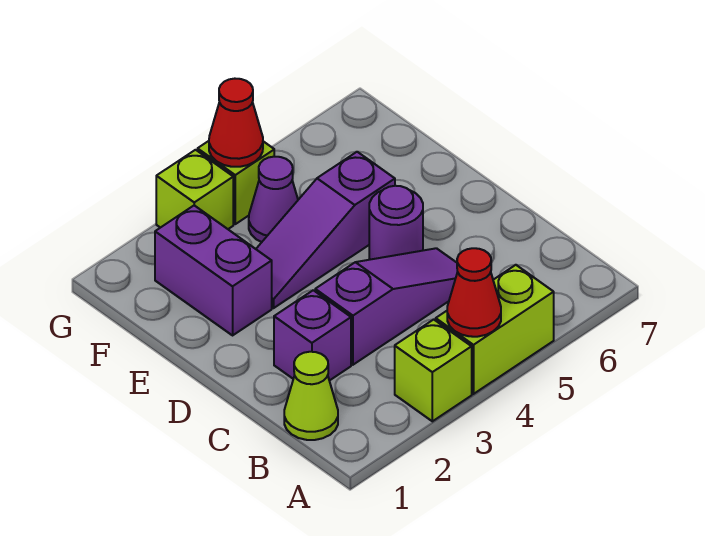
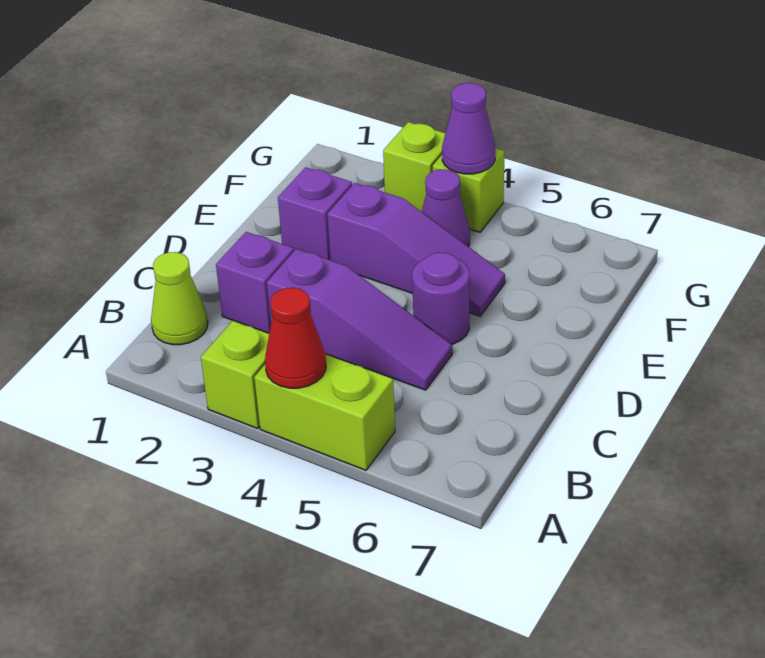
purple brick E2:F2 level 1 -> purple brick E2 level 1
purple slope E3:E5 level 1 top 5 -> purple slope E3:E5 level 1 top 3
red cone G4 level 2 -> purple cone G4 level 2

